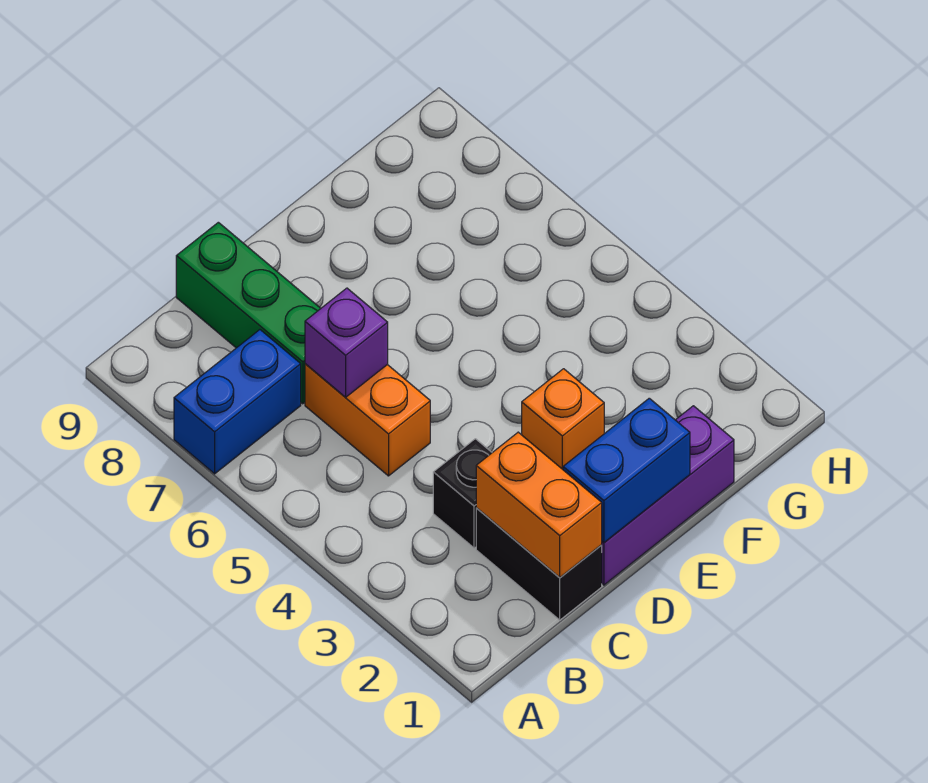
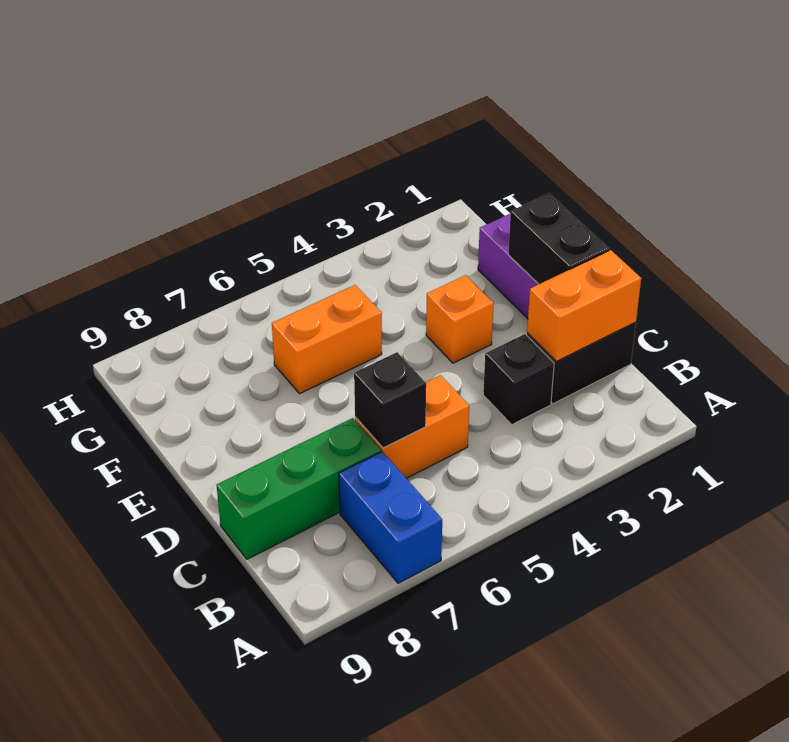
purple brick C6 level 2 -> black brick C6 level 2
blue brick D1:E1 level 2 -> black brick D1:E1 level 2
none -> orange brick F5:F6 level 1

